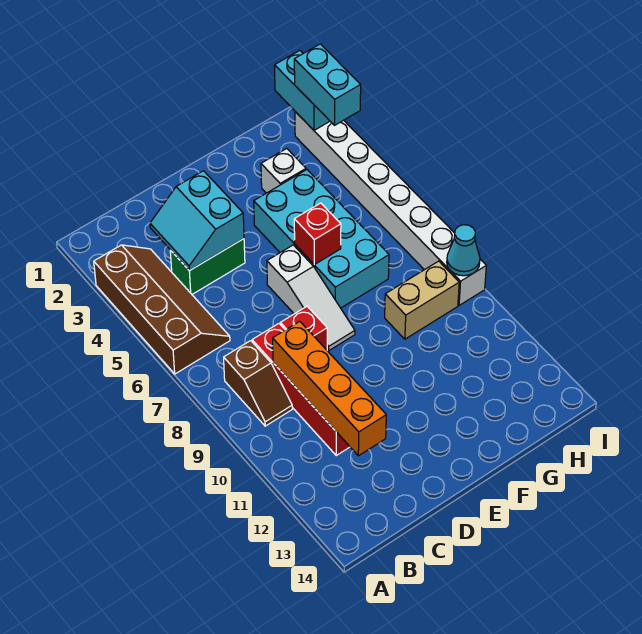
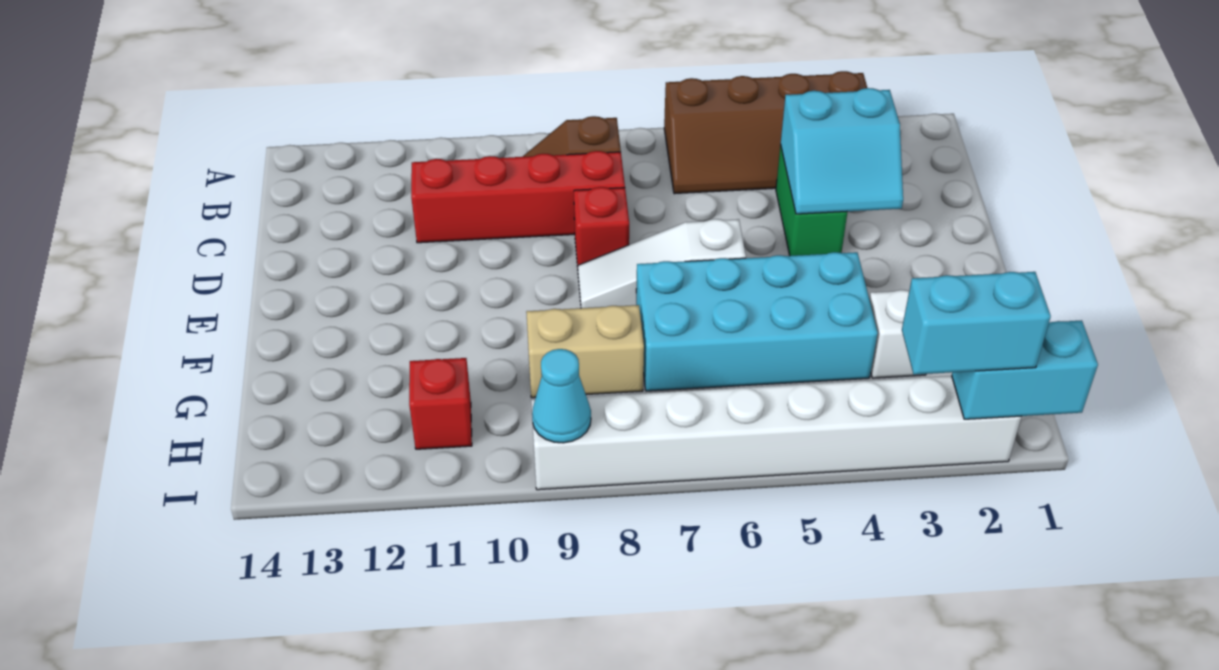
cyan slope C3:D4 level 2 top D -> cyan slope C3:D4 level 2 top C
orange brick C9:C12 level 2 -> none
red brick F6 level 2 -> red brick H11 level 1
tan brick G9:H9 level 1 -> tan brick G8:G9 level 1

